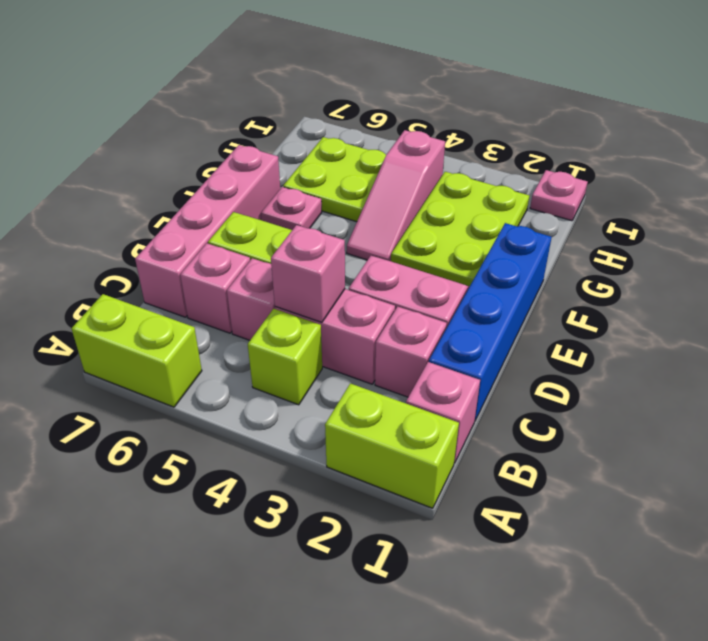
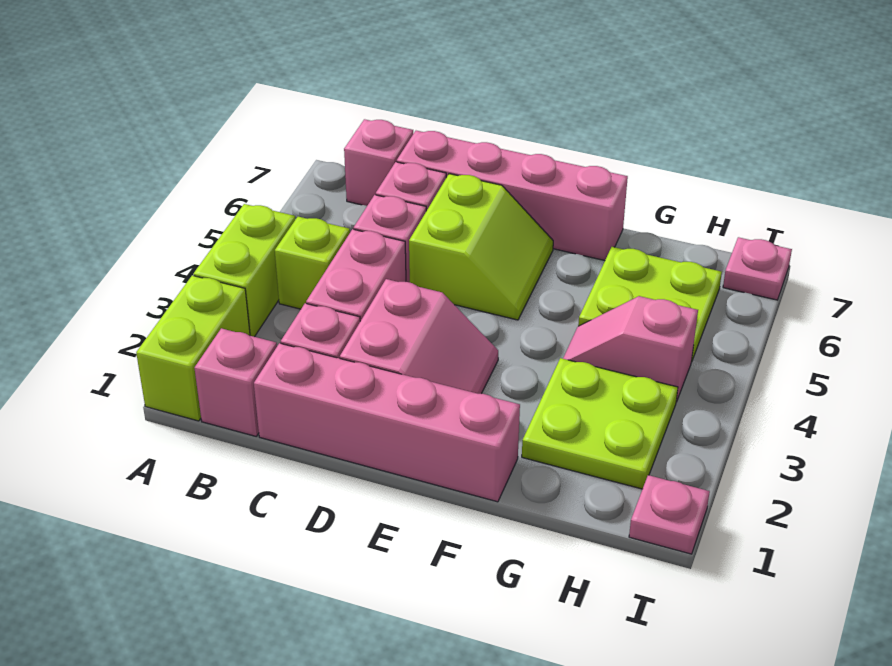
lime brick A6:A7 level 1 -> lime brick A3:A4 level 1
blue brick C1:F1 level 1 -> pink brick C1:F1 level 1
pink brick C4 level 2 -> pink brick B7 level 1
lime plate F2:H3 level 1 -> lime plate G2:H3 level 1
pink slope F4:H4 level 1 top H -> pink slope G4:H4 level 1 top H
pink plate F6 level 1 -> pink plate I7 level 1

